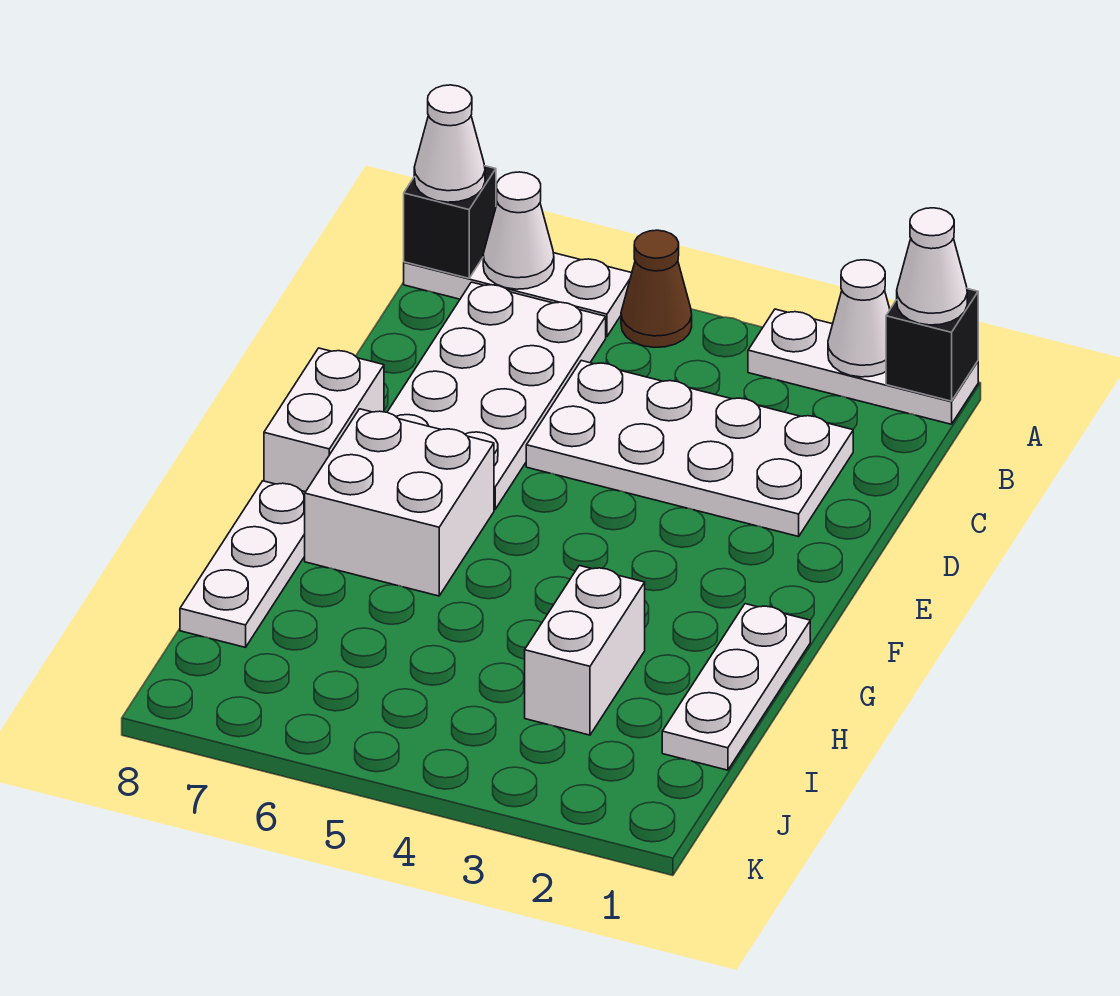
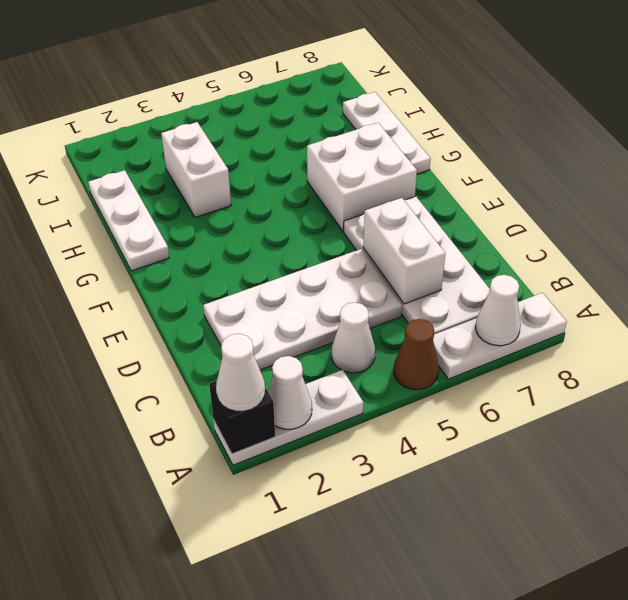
black brick A8 level 2 -> none
white cone A8 level 3 -> white cone B4 level 1
white brick E8:F8 level 1 -> white brick C6:D6 level 2

